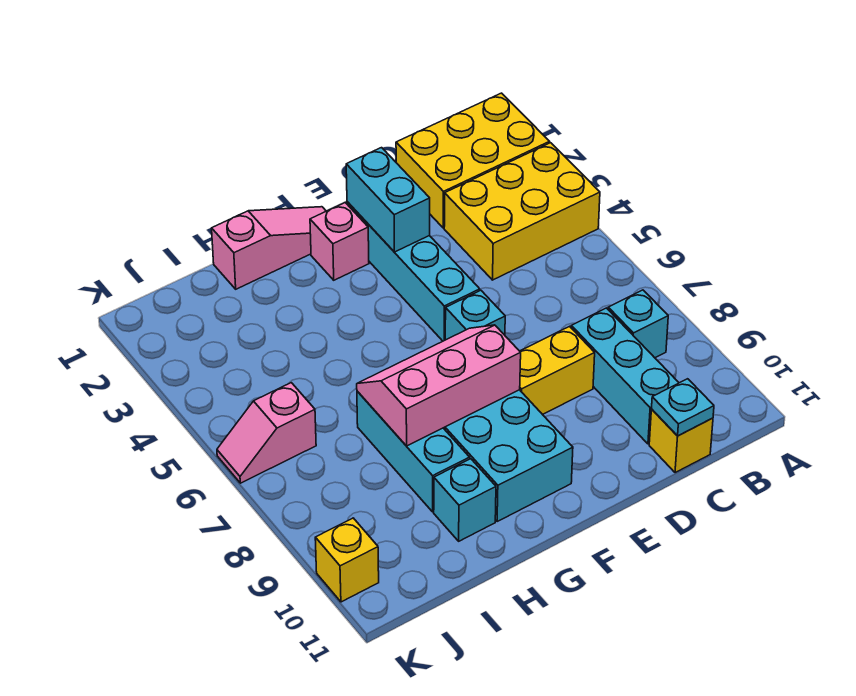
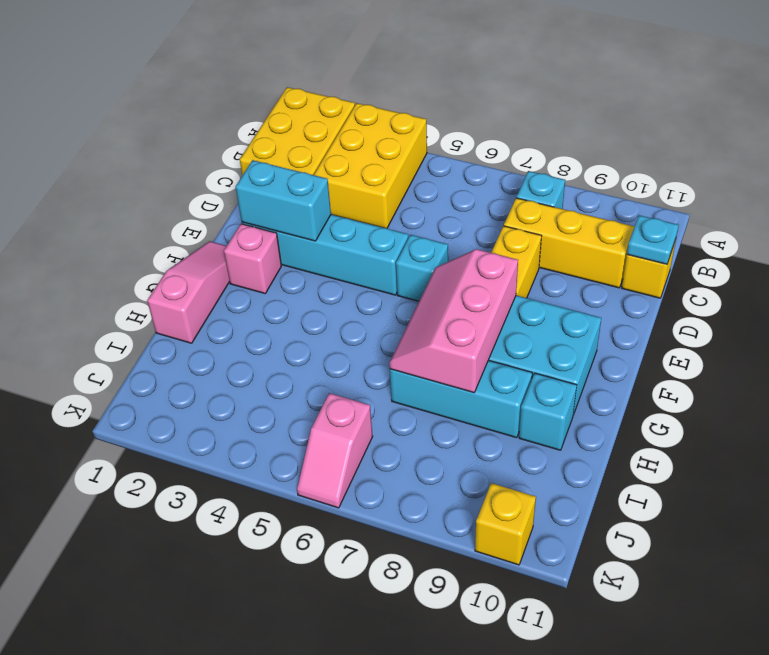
cyan brick C8:C10 level 1 -> yellow brick C8:C10 level 1

